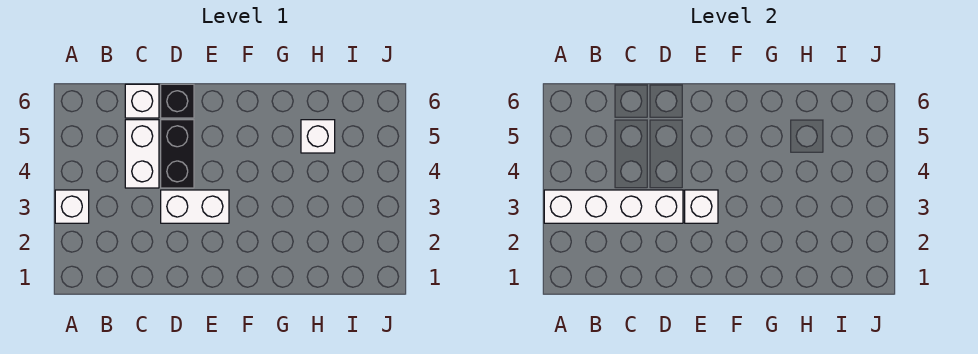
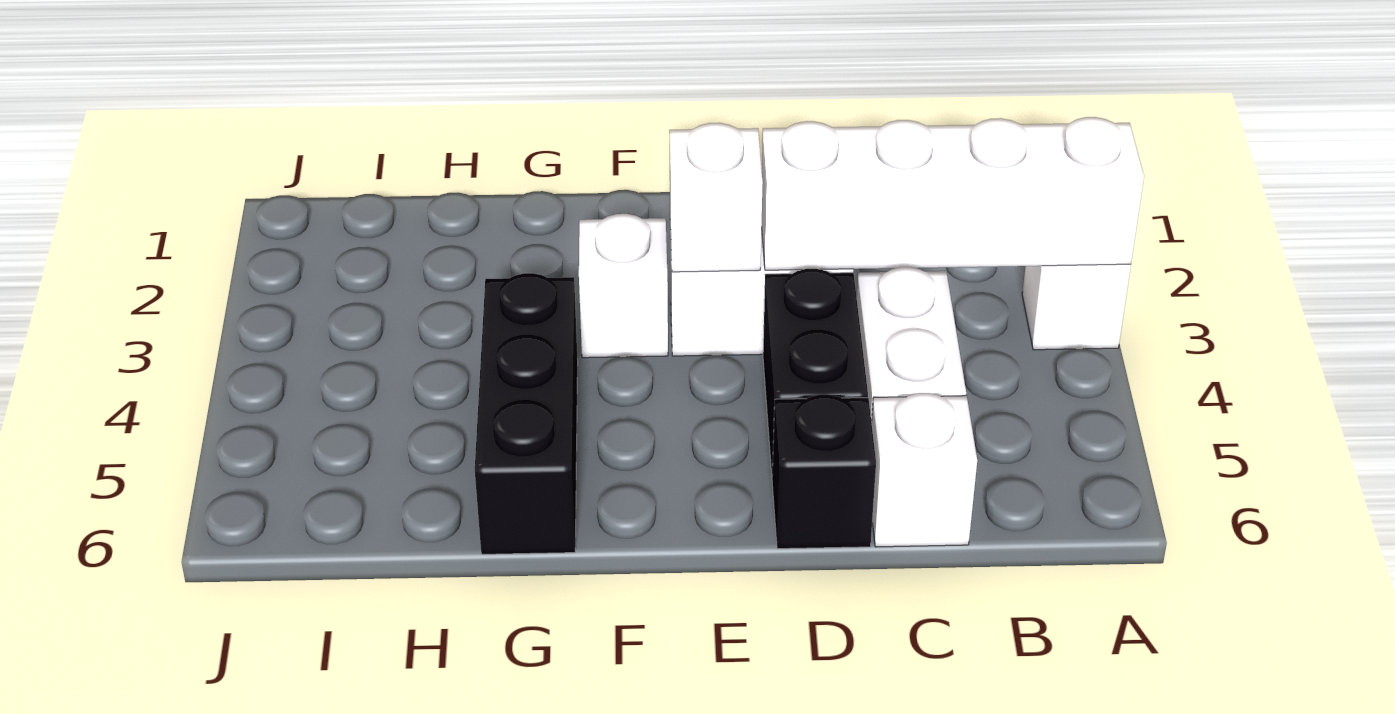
none -> black brick G4:G6 level 1
white brick H5 level 1 -> white brick F3 level 1

